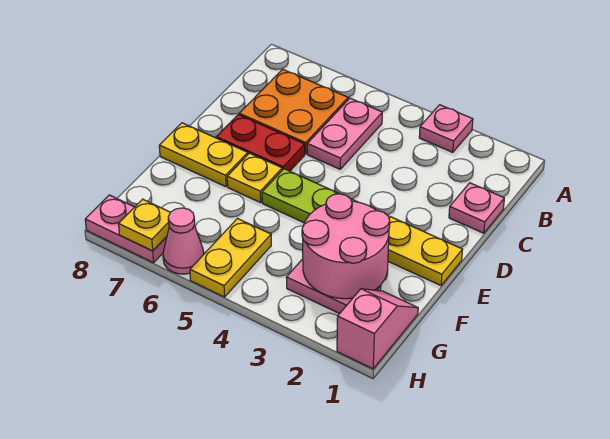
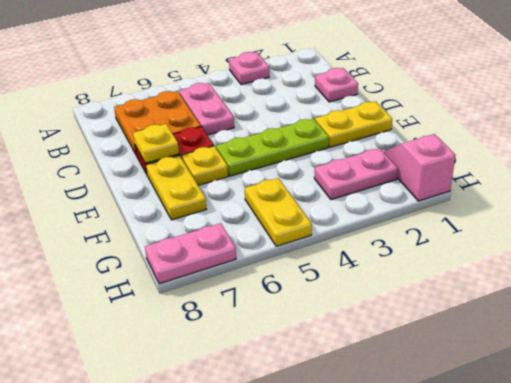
yellow plate E7:E8 level 1 -> yellow plate E7:F7 level 1
pink round brick F2:G3 level 2 -> none
pink cone H6 level 1 -> none
yellow plate H7 level 2 -> yellow plate D7 level 2

